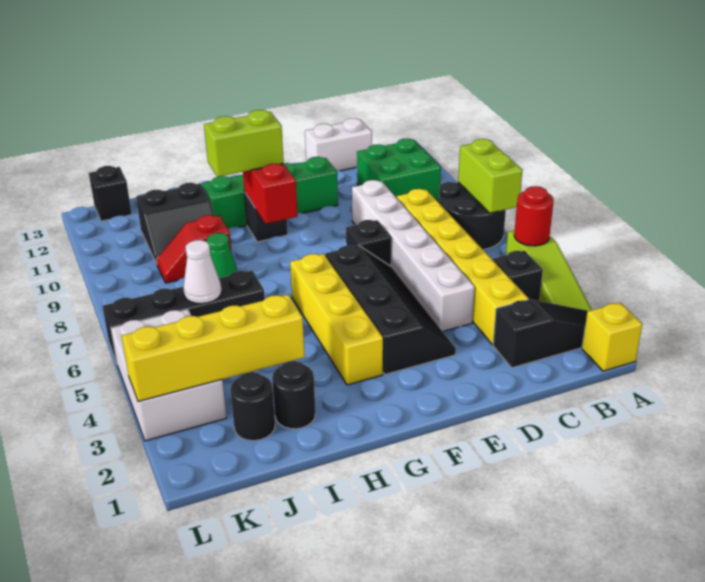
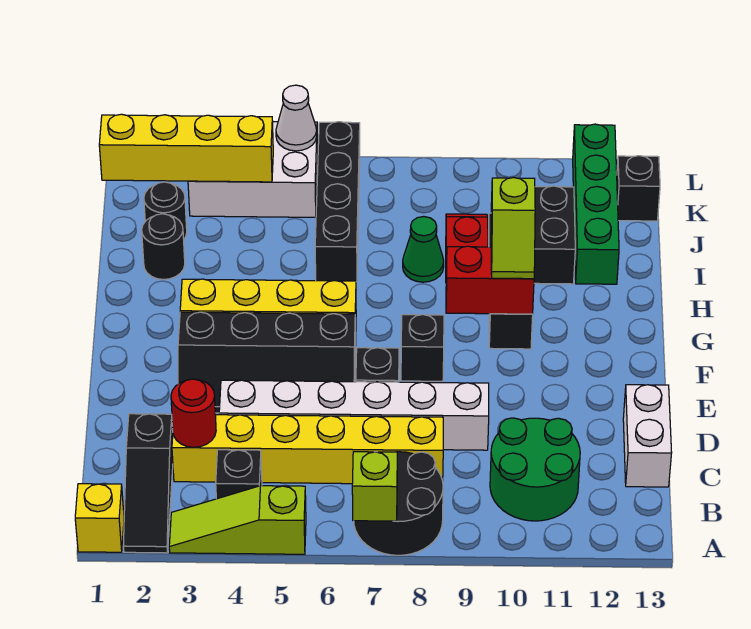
red round brick A5 level 2 -> red round brick C3 level 2
lime brick A7:A8 level 2 -> lime brick A7 level 2
green brick B10:C11 level 1 -> green round brick B10:C11 level 1
green brick E11:H11 level 1 -> green brick I12:L12 level 1
none -> black brick F8 level 1
lime brick G10:H10 level 3 -> lime slope G10:H10 level 3 top H
yellow brick I3:L3 level 2 -> yellow brick K1:K4 level 2
white cone J6 level 2 -> white cone L5 level 2

